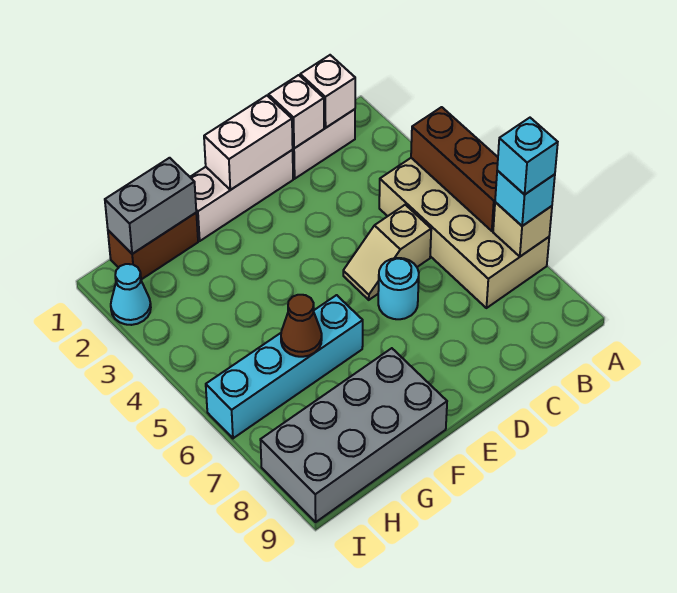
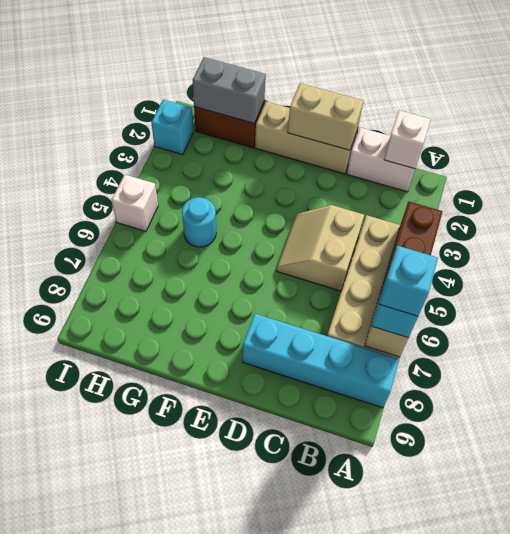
white brick C1 level 2 -> white brick I5 level 1
tan slope C5:D5 level 1 top C -> tan slope C4:D5 level 1 top C
white brick D1:F1 level 1 -> tan brick D1:F1 level 1
white brick D1:E1 level 2 -> tan brick D1:E1 level 2
cyan round brick D6 level 1 -> cyan round brick G5 level 1
cyan brick F6:I6 level 1 -> cyan brick A8:D8 level 1
grey brick F8:I9 level 1 -> none
brown cone G6 level 2 -> none
cyan cone I2 level 1 -> cyan brick I2 level 1

